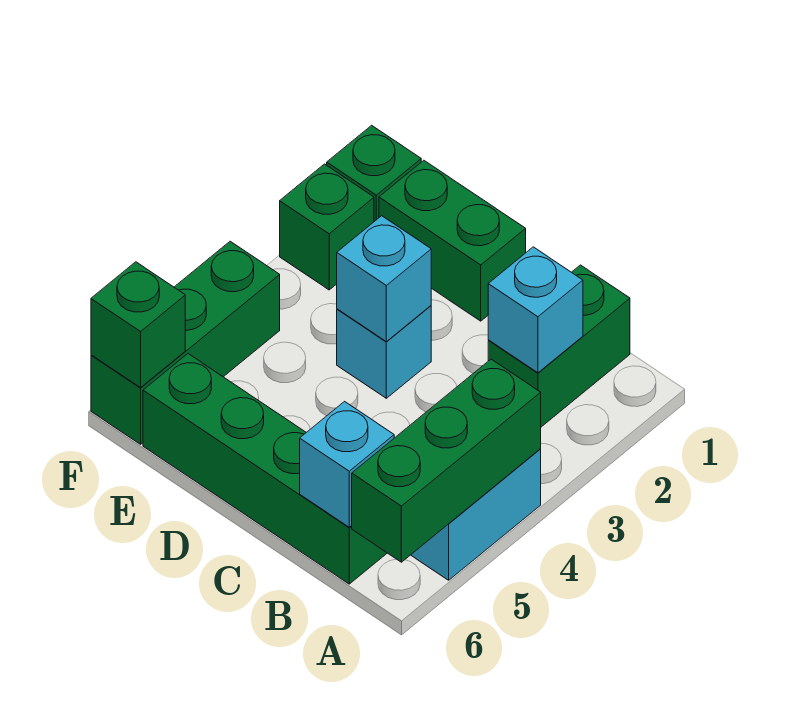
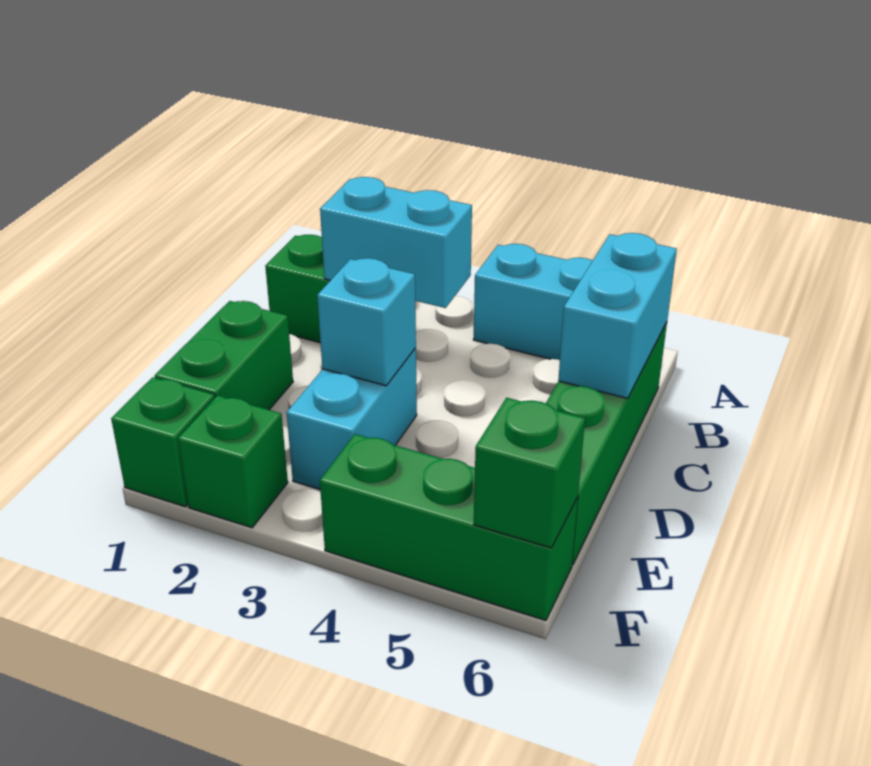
green brick A4:A6 level 2 -> none
cyan brick B2 level 2 -> cyan brick B2:B3 level 2
cyan brick B6 level 2 -> cyan brick B6:C6 level 2
cyan brick D3 level 1 -> cyan brick D3:E3 level 1

